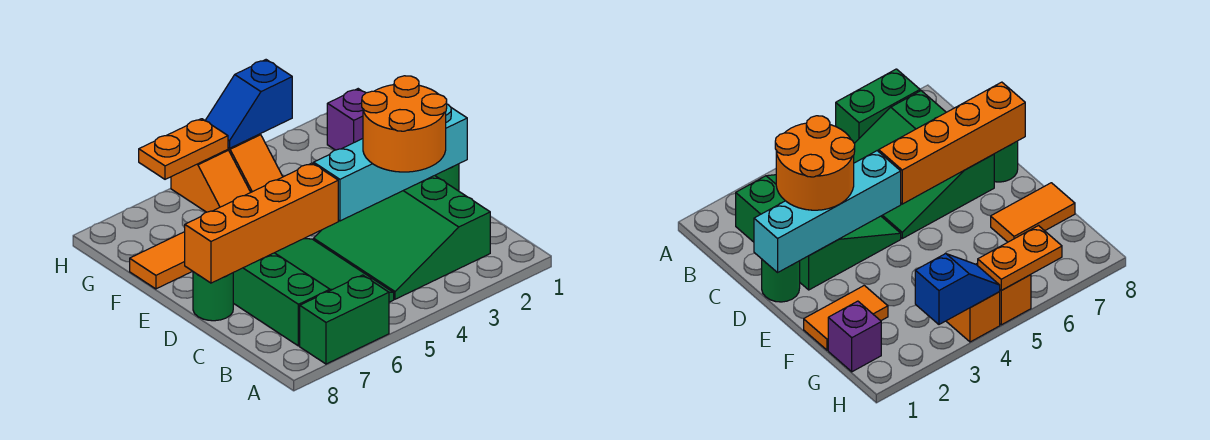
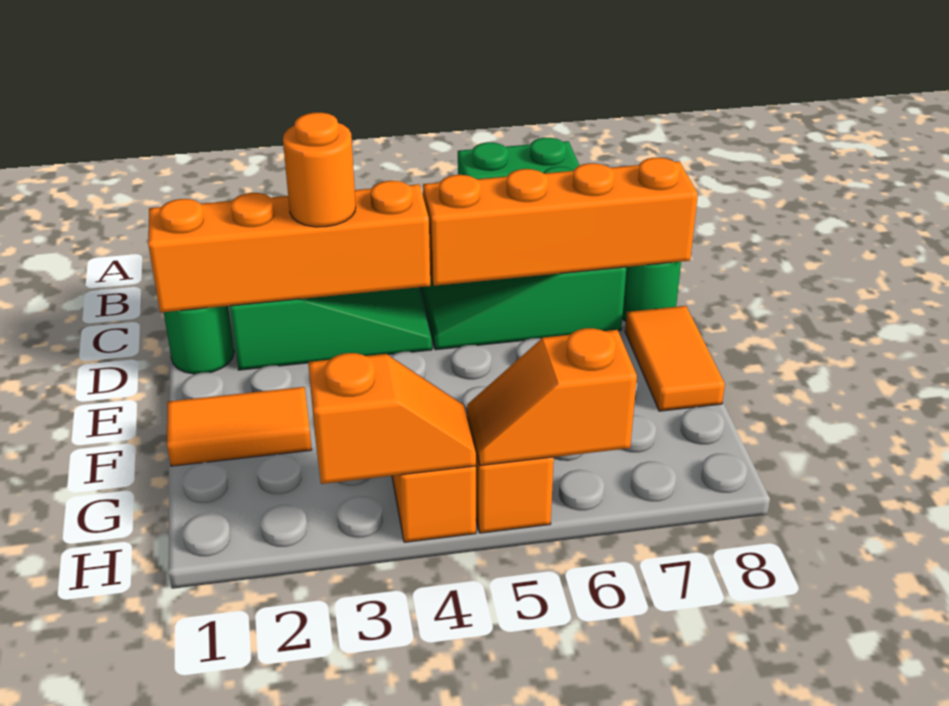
orange round brick C2:D3 level 3 -> orange round brick D3 level 3
cyan brick D1:D4 level 2 -> orange brick D1:D4 level 2
orange tile F7:F8 level 1 -> orange tile E8:F8 level 1
purple brick G1 level 1 -> none
blue slope H3:H4 level 2 top 3 -> orange slope H3:H4 level 2 top 3
orange plate H5:H6 level 2 -> orange slope H5:H6 level 2 top 6

